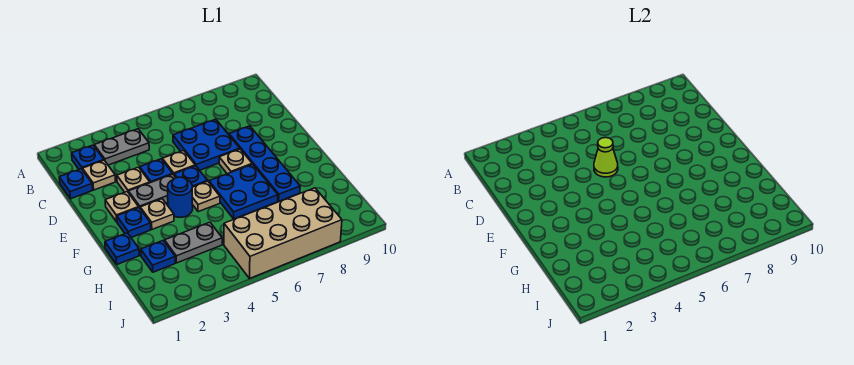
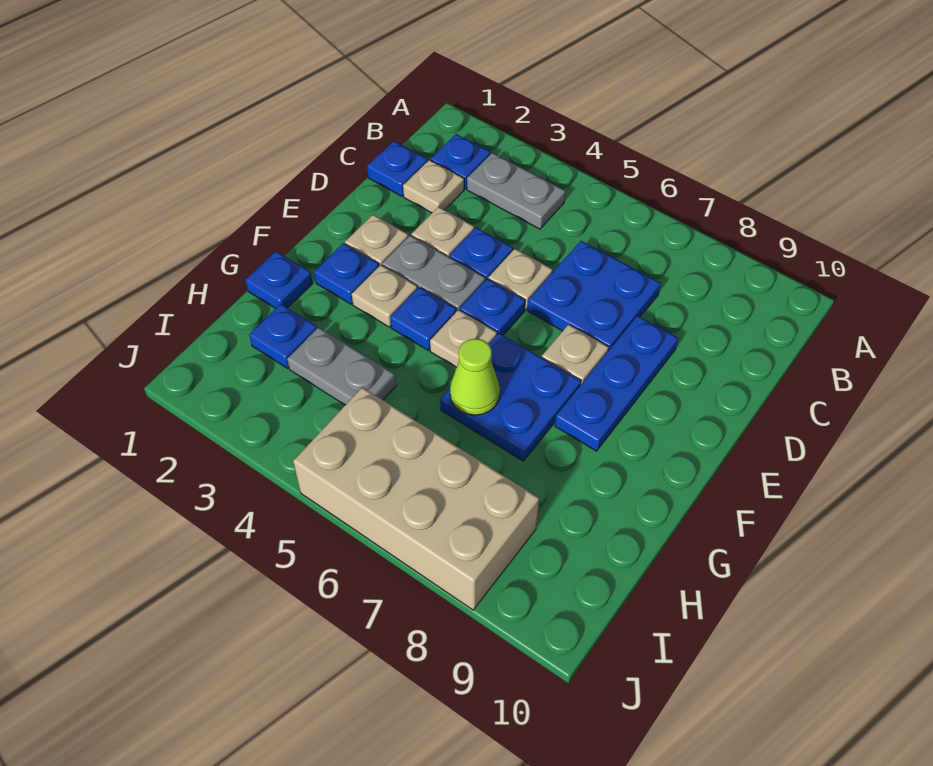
lime cone D5 level 2 -> lime cone G6 level 2
blue plate D8:G8 level 1 -> blue plate D8:F8 level 1
blue round brick F4 level 1 -> blue plate F4 level 1

